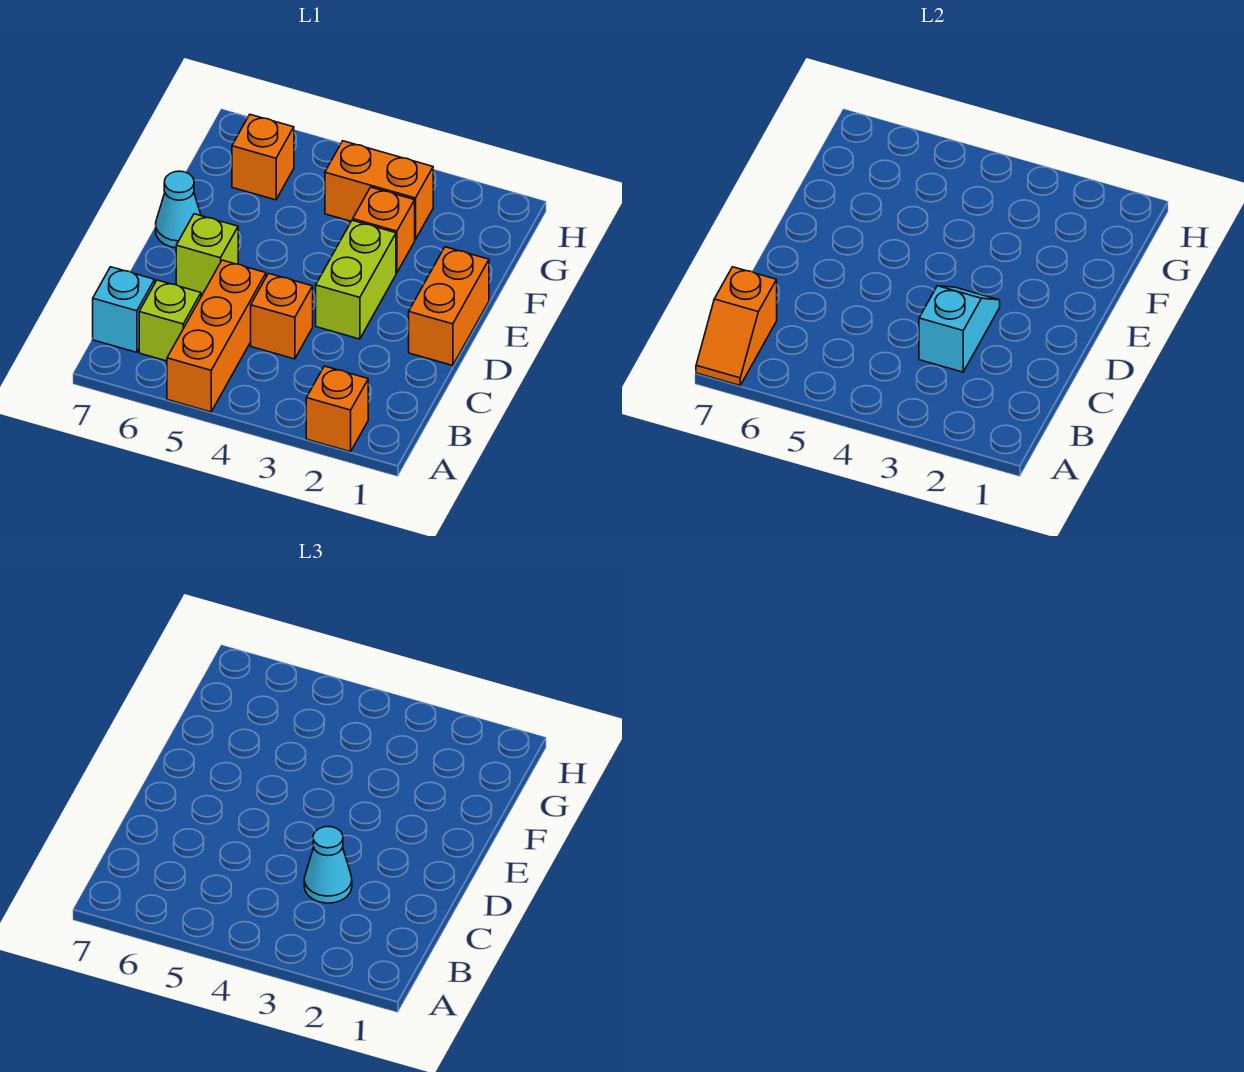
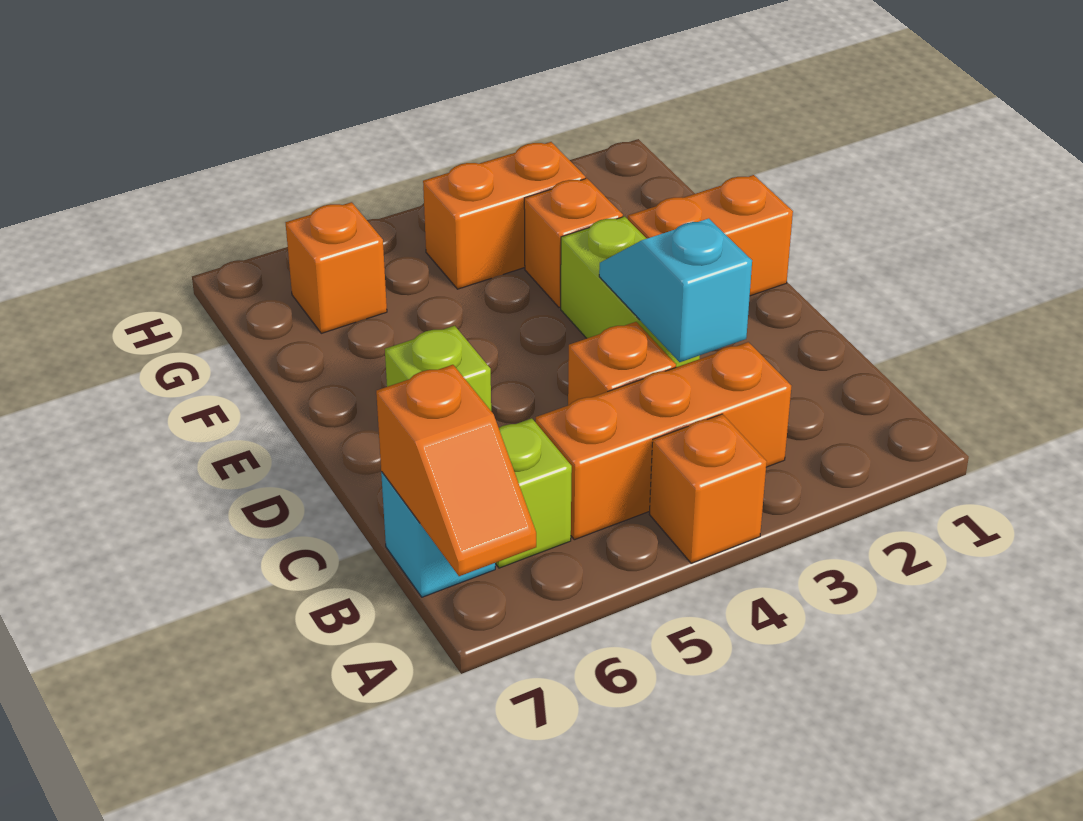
orange brick A2 level 1 -> orange brick A4 level 1
orange brick A5:C5 level 1 -> orange brick B3:B5 level 1
cyan cone C3 level 3 -> none
orange brick D1:E1 level 1 -> orange brick E1:E2 level 1
cyan cone E7 level 1 -> none

